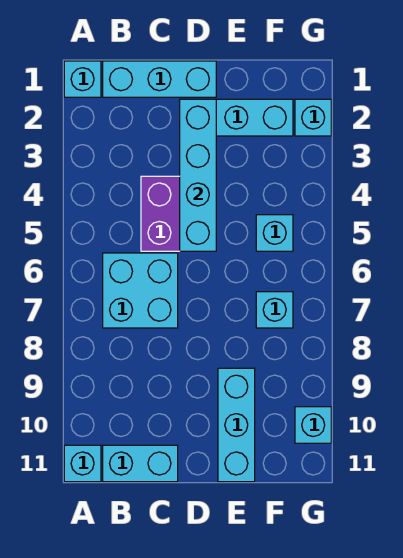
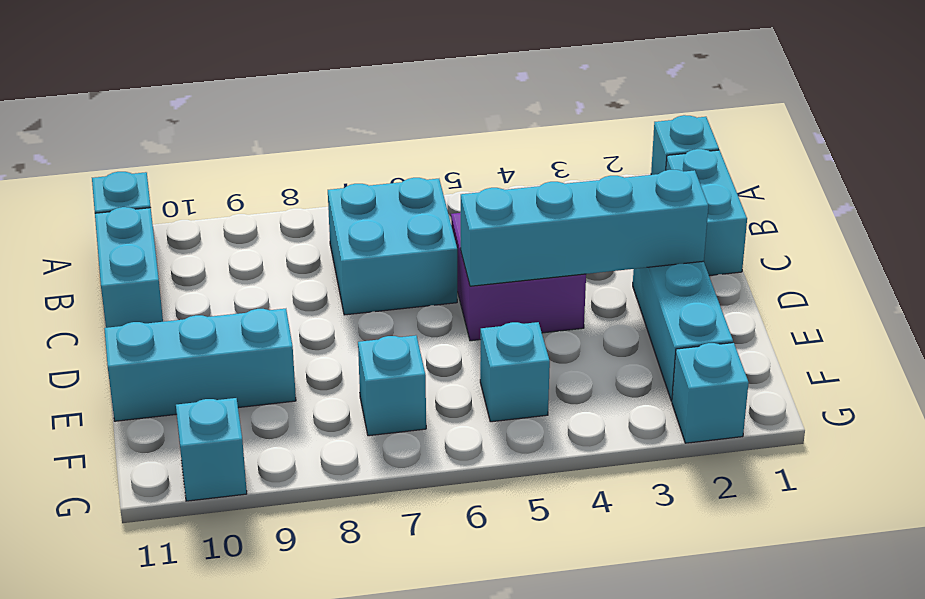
cyan brick B1:D1 level 1 -> cyan brick B1:C1 level 1

